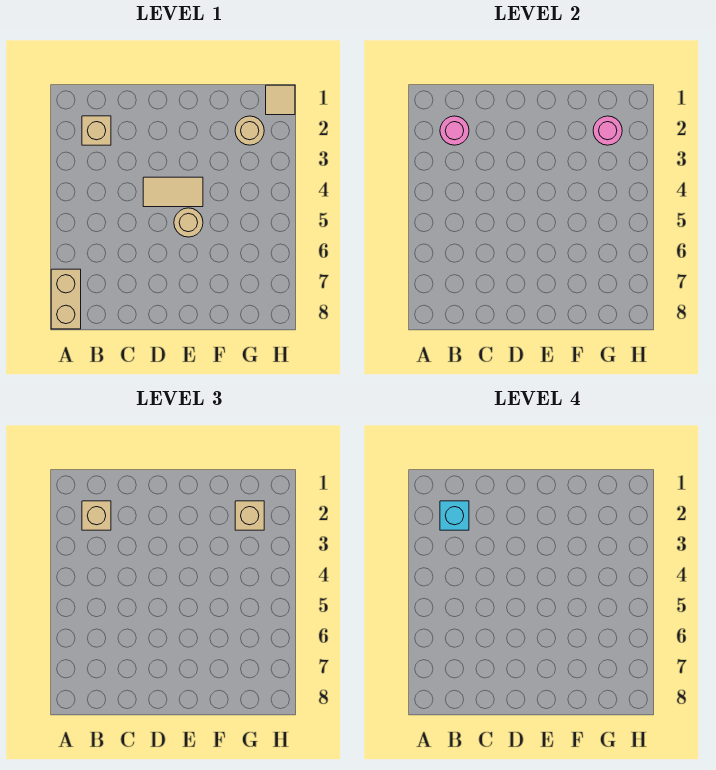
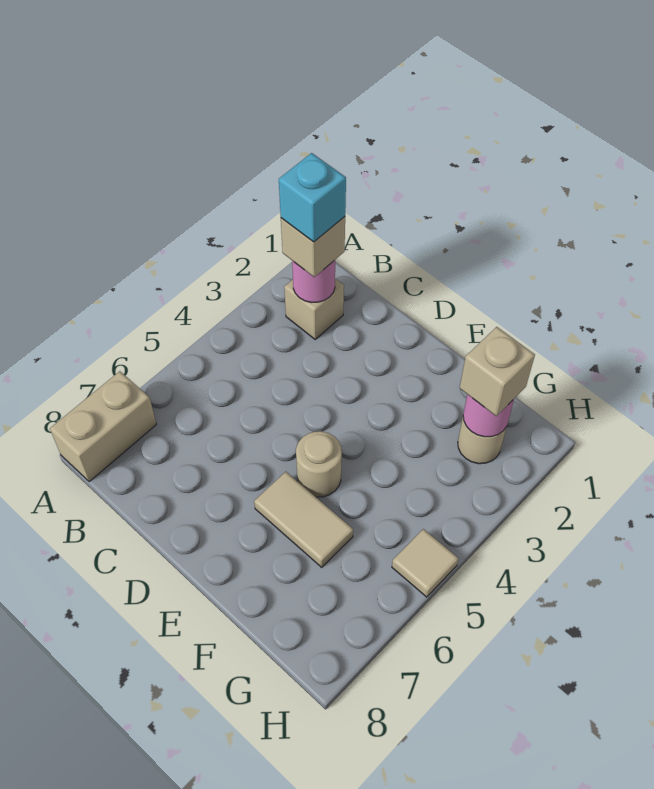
tan tile D4:E4 level 1 -> tan tile E6:F6 level 1
tan tile H1 level 1 -> tan tile H5 level 1

